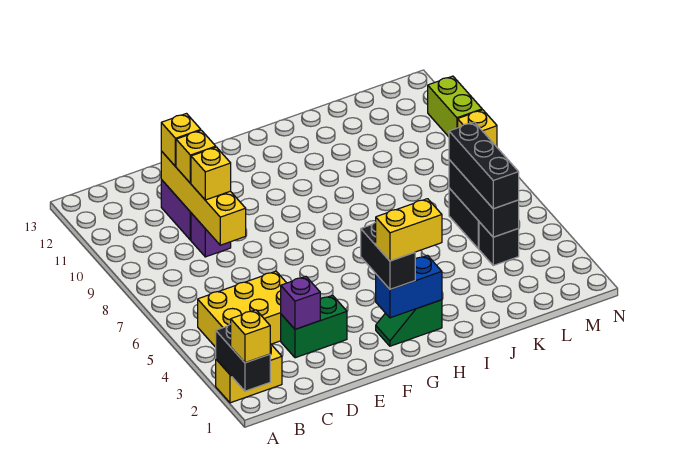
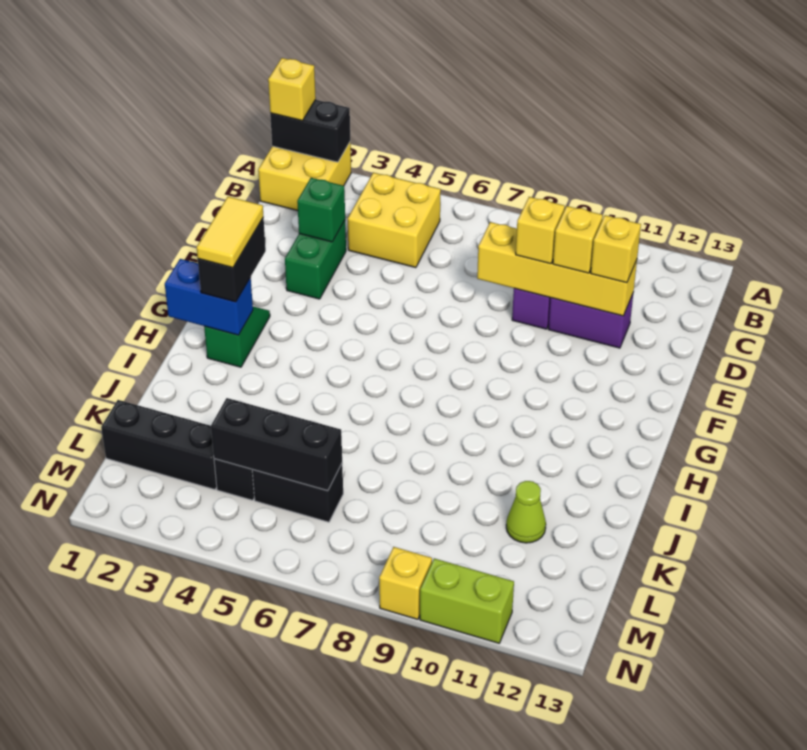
yellow brick A2:B2 level 1 -> yellow brick A1:B2 level 1
yellow brick B4:D5 level 1 -> yellow brick B4:C5 level 1
purple brick D3 level 2 -> green brick D3 level 2
blue brick G2:H2 level 2 -> blue brick H1:H2 level 2
black brick G2:G3 level 3 -> black brick G2:H2 level 3
yellow brick G2:H2 level 4 -> yellow tile G2:H2 level 4
none -> lime cone K11 level 1
black brick L4:L6 level 3 -> black brick L1:L3 level 1

